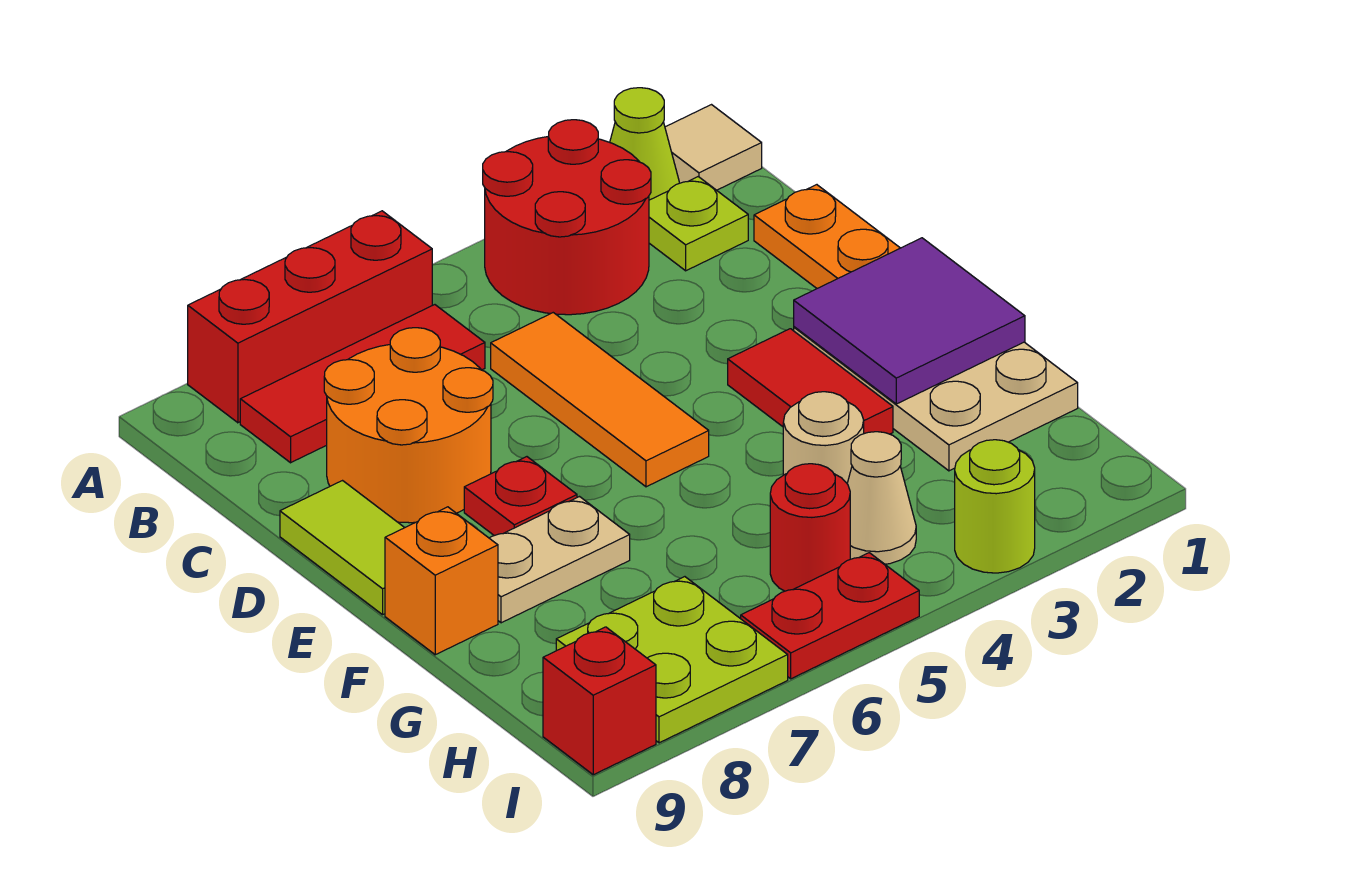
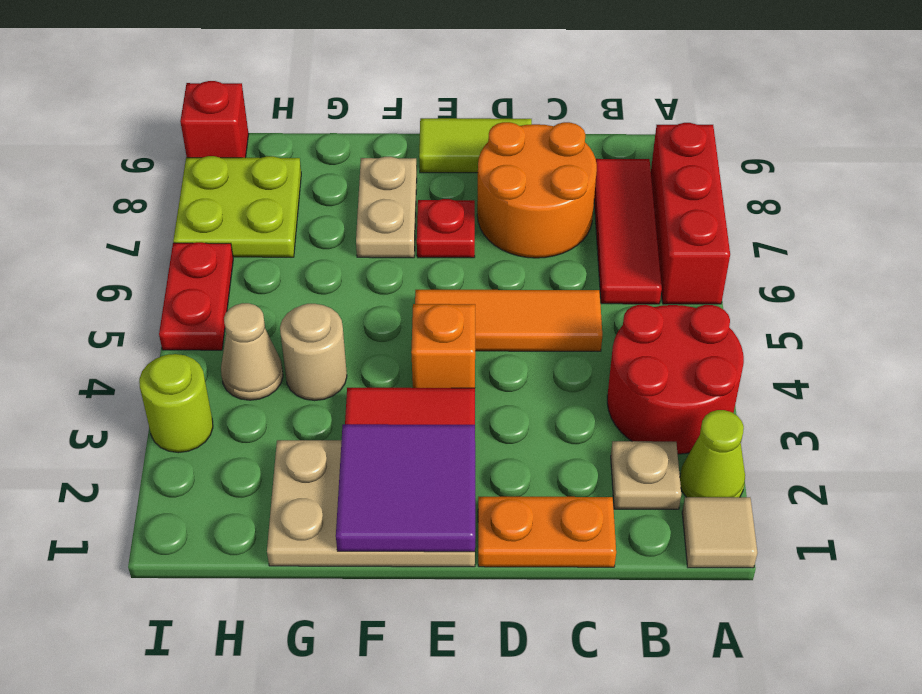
lime plate B2 level 1 -> tan plate B2 level 1
orange brick F9 level 1 -> orange brick E4 level 1
red round brick H5 level 1 -> none

